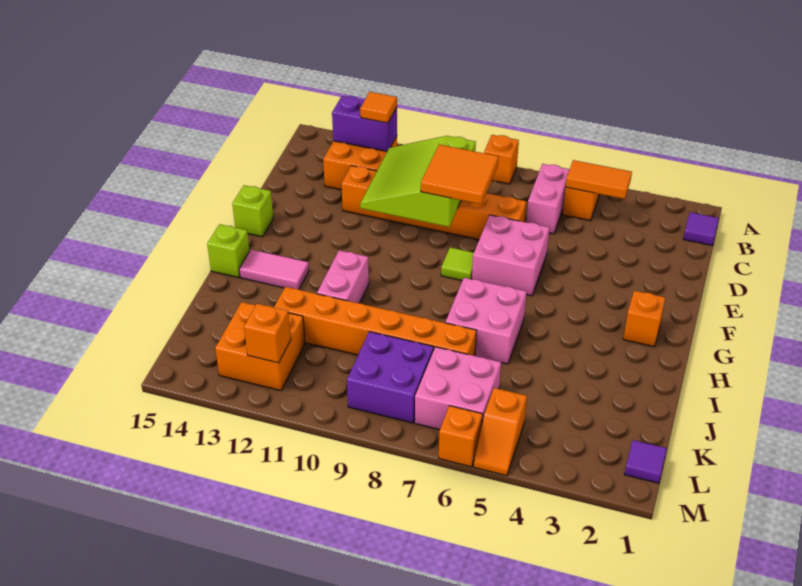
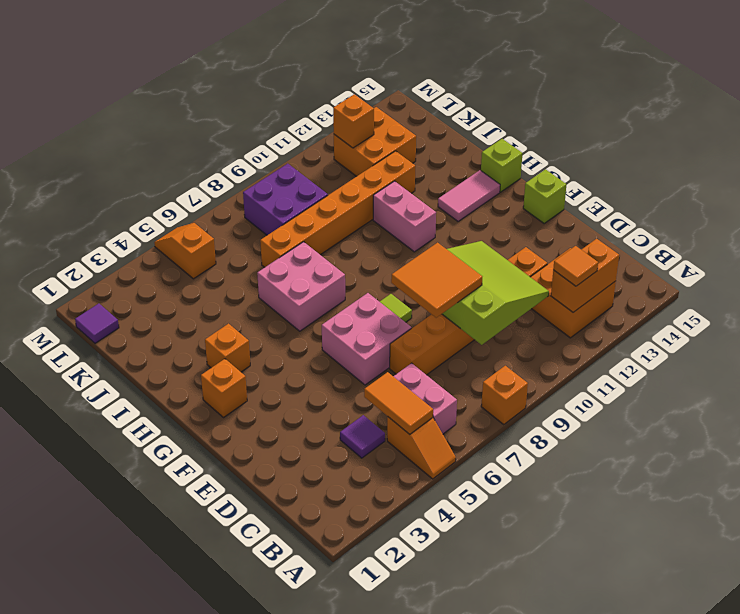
purple tile B1 level 1 -> purple tile C4 level 1
orange tile B4:B5 level 2 -> orange tile B5:C5 level 2
purple brick B12:B13 level 2 -> orange brick B12:B13 level 2
pink brick K6:L7 level 1 -> none
orange brick M6 level 1 -> orange brick H3 level 1

